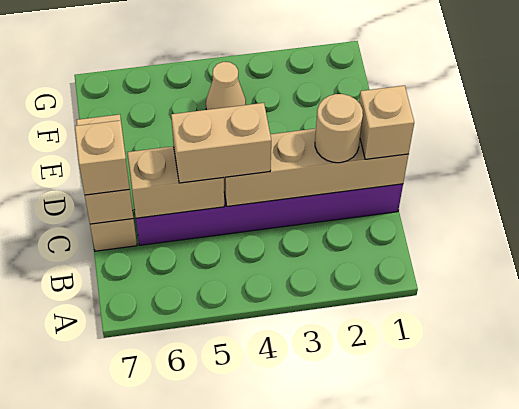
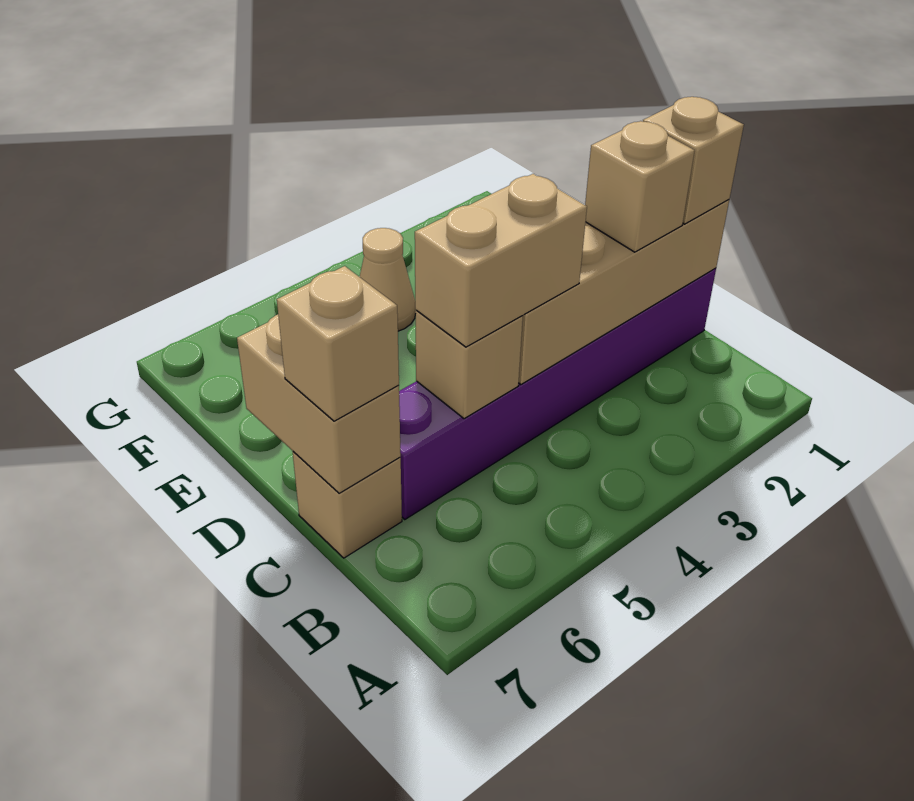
tan round brick C2 level 3 -> tan brick C2 level 3
tan brick C5:C6 level 2 -> tan brick C5 level 2

